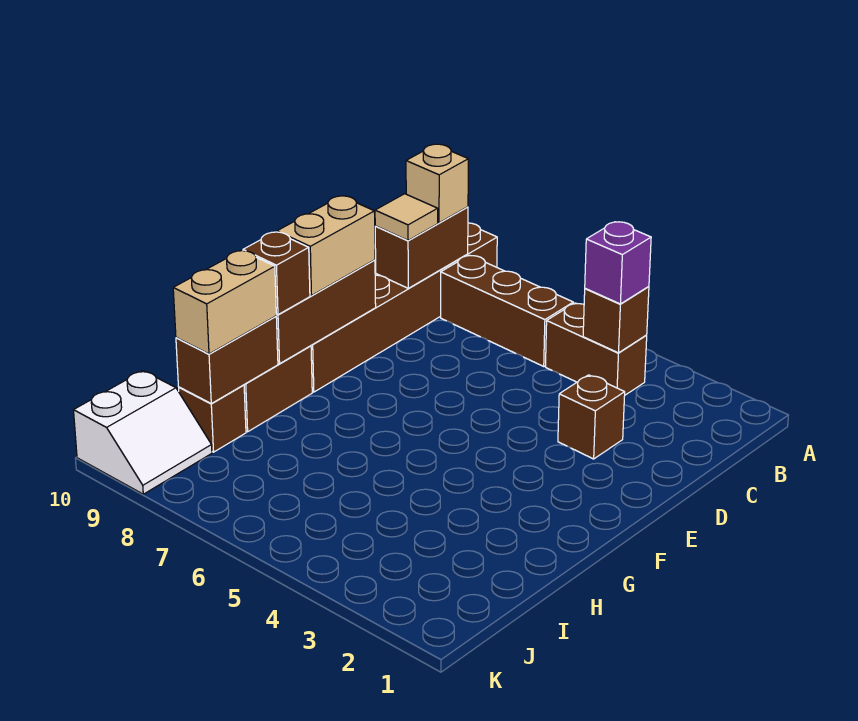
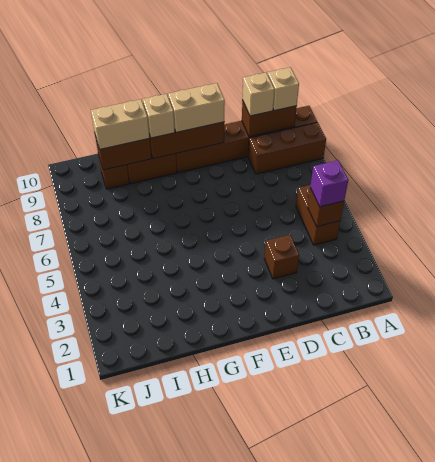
brown brick B6:B8 level 1 -> brown brick A8:C8 level 1
tan tile C9 level 3 -> tan brick C9 level 3
brown brick G9 level 3 -> tan brick G9 level 3
white slope J9:K10 level 1 top 10 -> none

